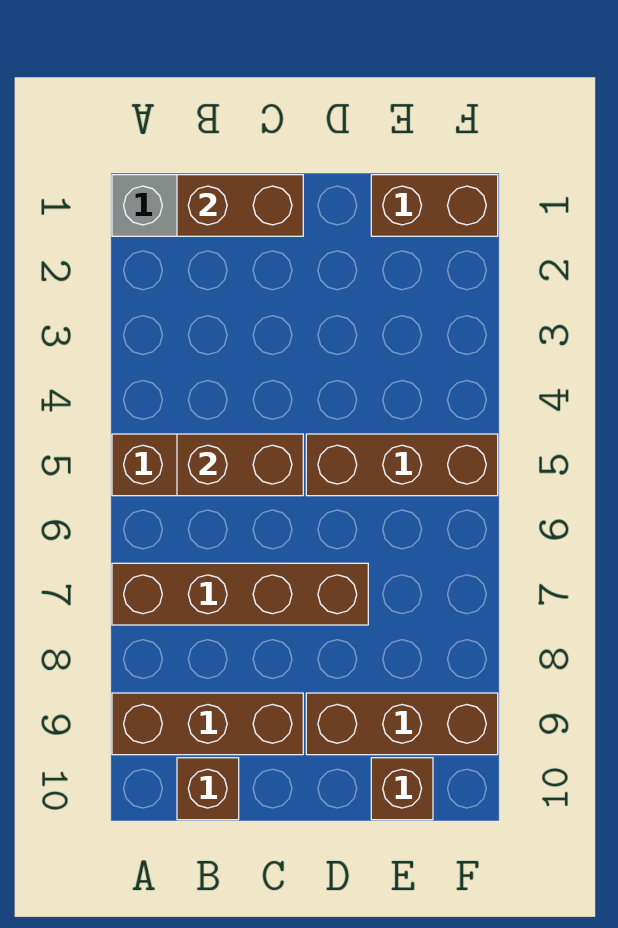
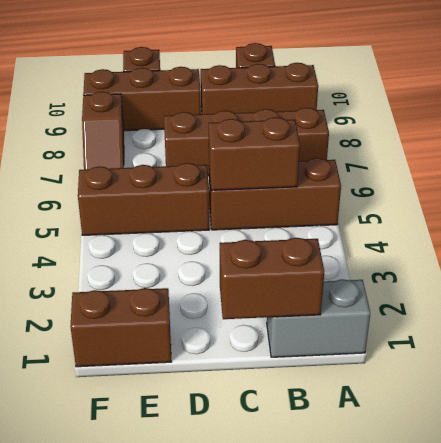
none -> brown slope F7:F8 level 1 top 8

